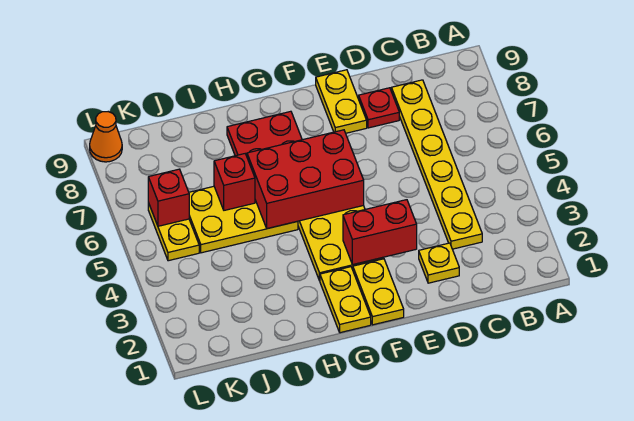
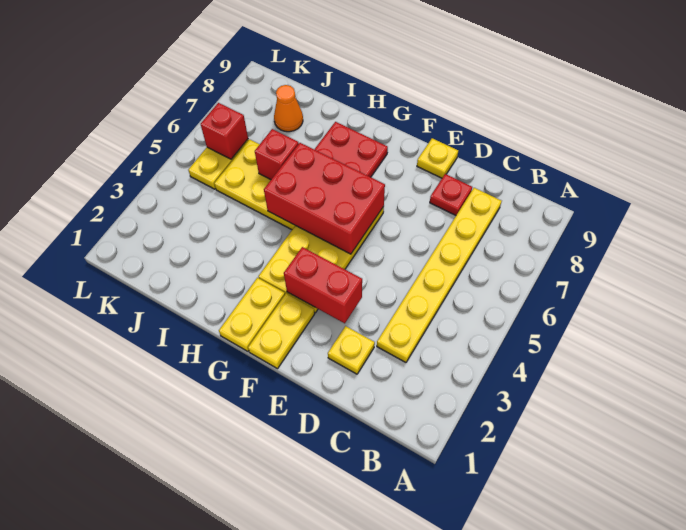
yellow plate E8:E9 level 1 -> yellow plate E9 level 1
orange cone L9 level 1 -> orange cone J8 level 1

